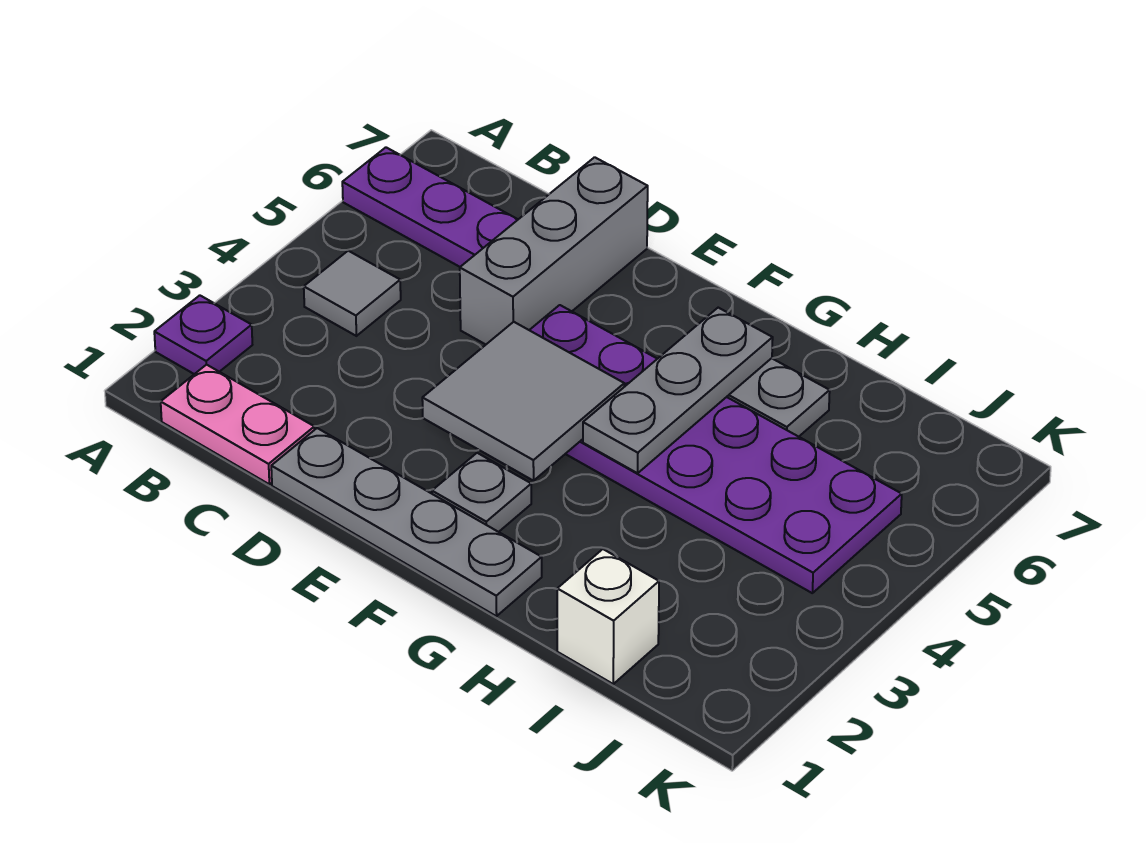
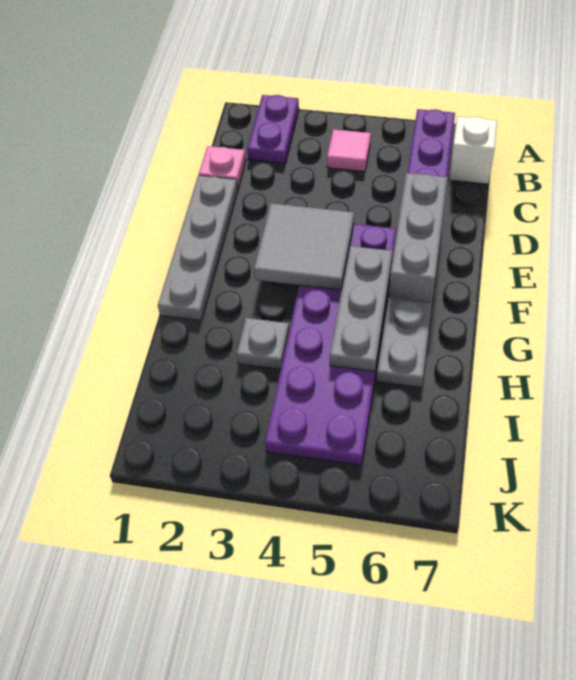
purple plate A2 level 1 -> purple plate A2:B2 level 1
pink plate B1:C1 level 1 -> pink plate C1 level 1
grey tile B4 level 1 -> pink tile B4 level 1
grey brick D5:D7 level 1 -> grey brick D6:F6 level 1
grey plate F2 level 1 -> grey plate H3 level 1
grey plate G4:G6 level 2 -> grey plate F5:H5 level 2
white brick I1 level 1 -> white brick B7 level 1

